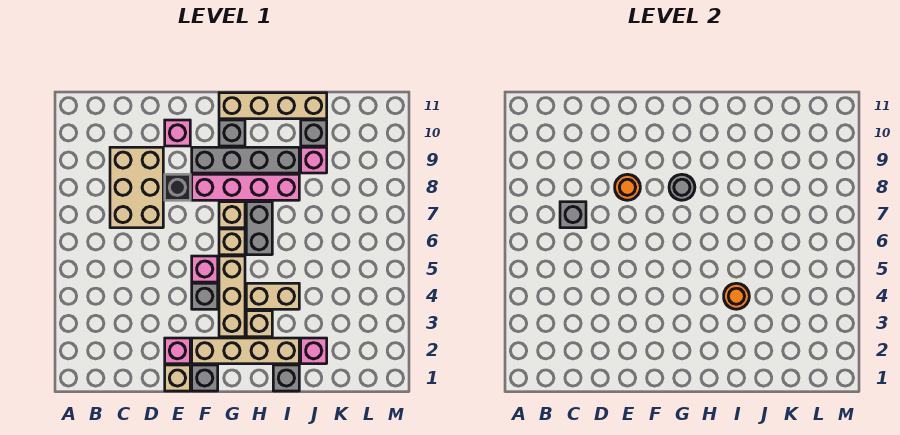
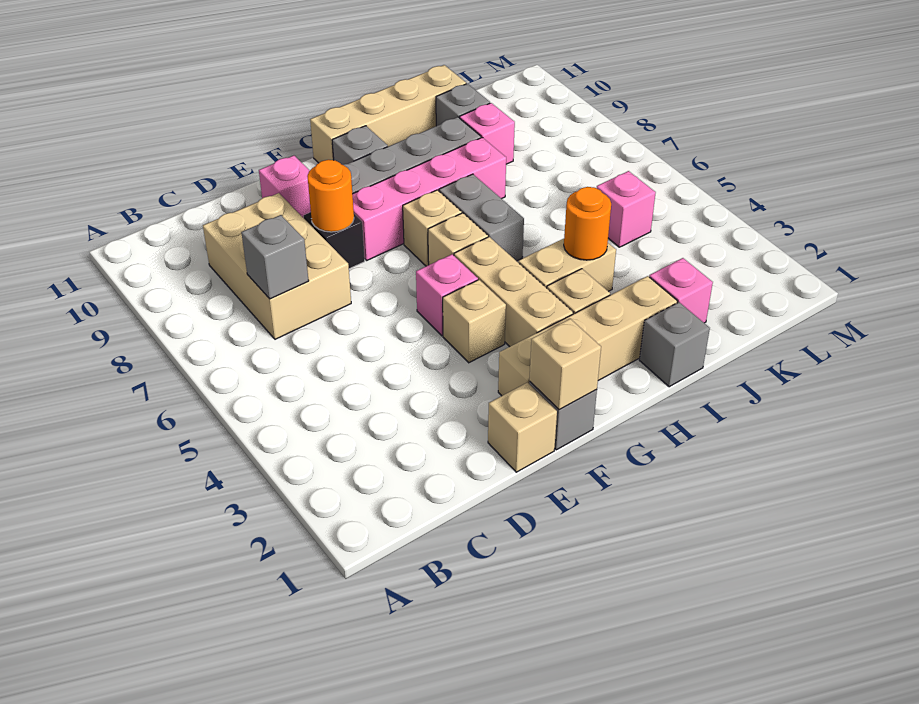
pink brick E2 level 1 -> pink brick K5 level 1
none -> tan brick F1 level 2
grey brick F4 level 1 -> tan brick F4 level 1
grey round brick G8 level 2 -> none

